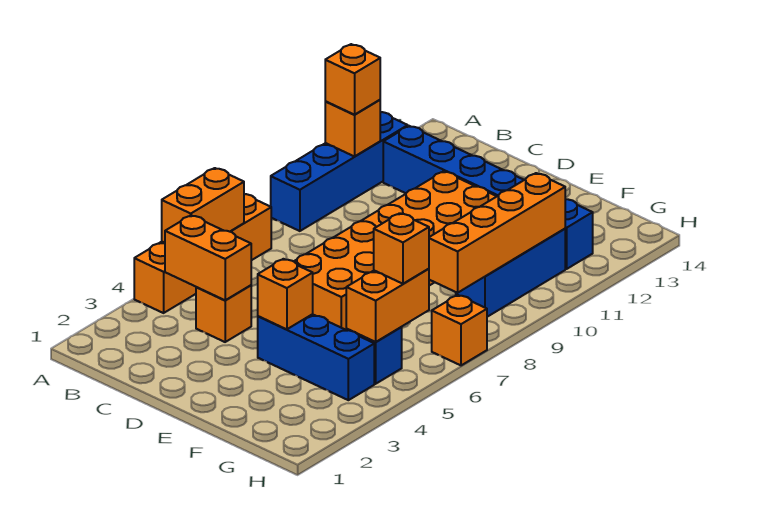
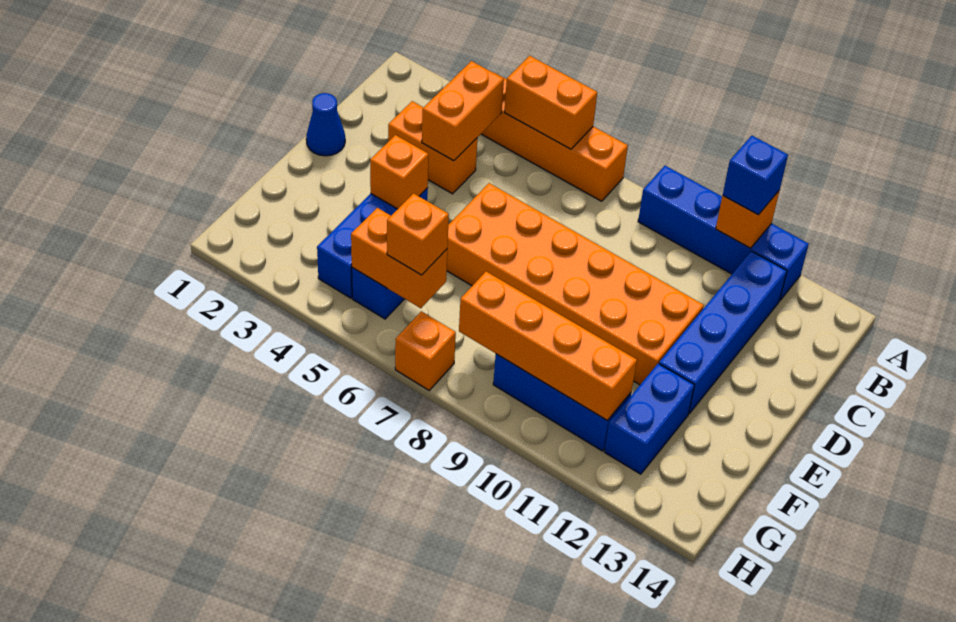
orange brick A11 level 3 -> blue brick A11 level 3
orange brick C4 level 1 -> orange brick C3:C4 level 1
none -> blue cone D1 level 1

